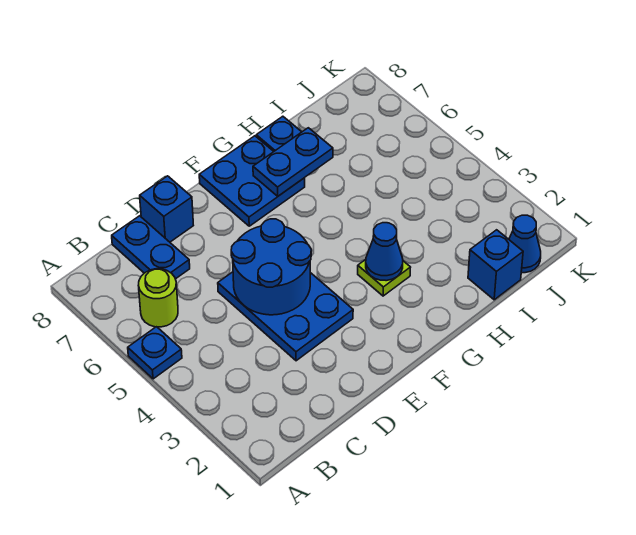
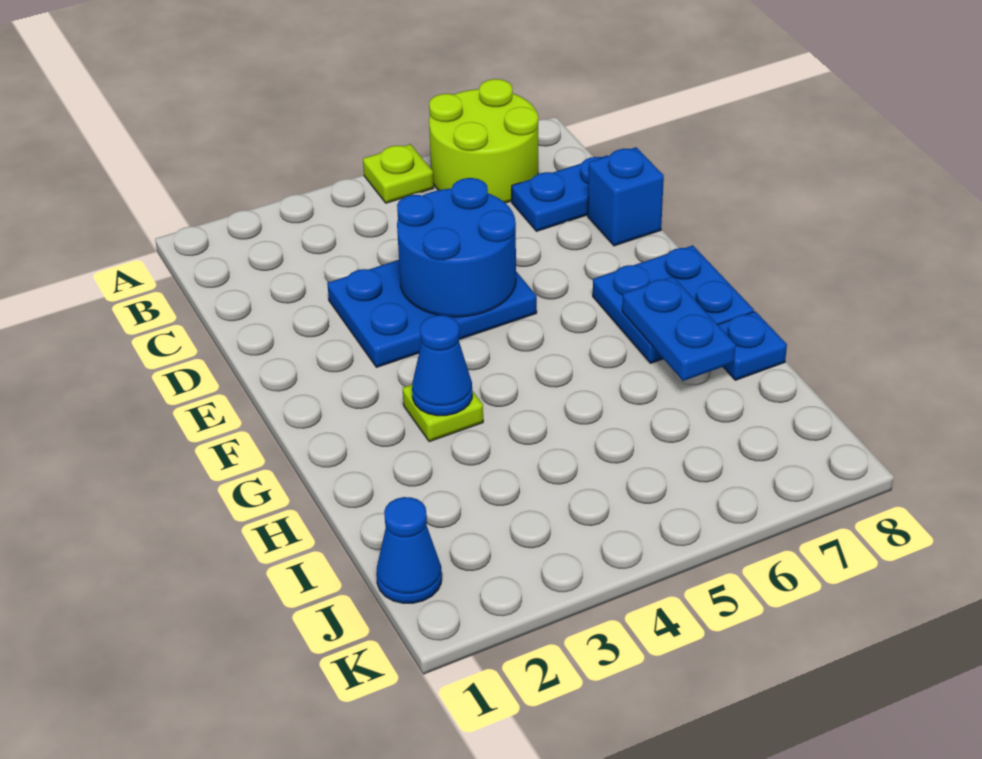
blue plate A5 level 1 -> lime plate A5 level 1
lime round brick B6 level 1 -> lime round brick A6:B7 level 1
blue brick I1 level 1 -> none

